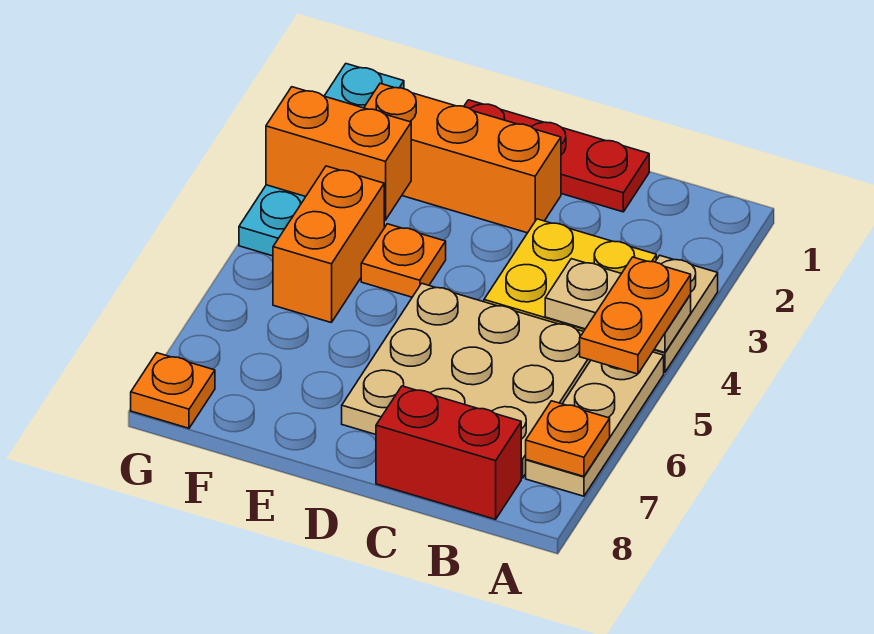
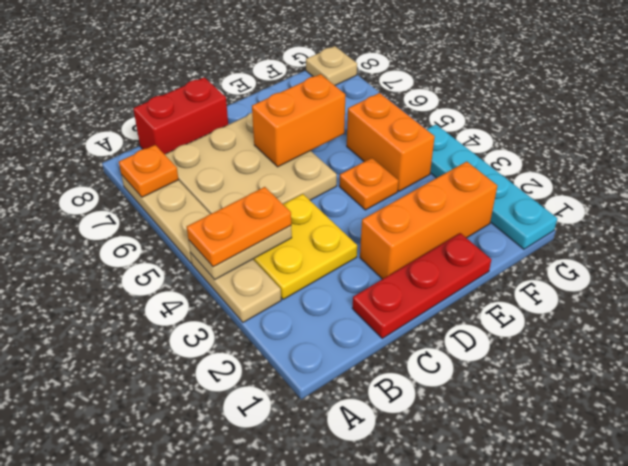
orange plate A4:A5 level 3 -> orange plate A4:B4 level 3
orange brick F3:G3 level 2 -> orange brick D6:E6 level 2
orange plate G8 level 1 -> tan plate G8 level 1

